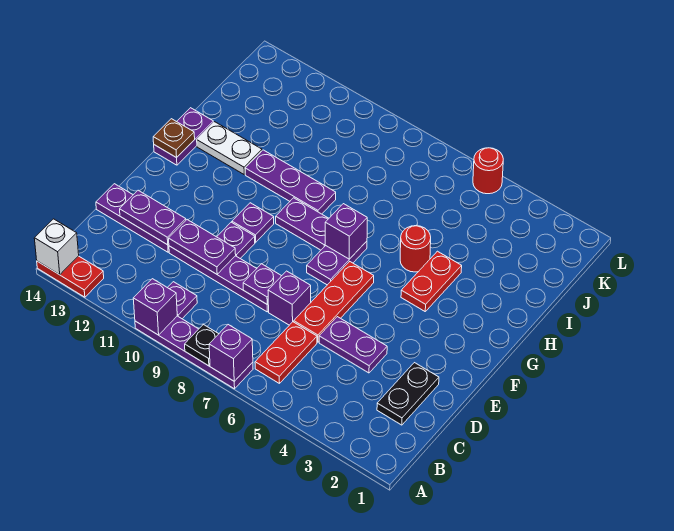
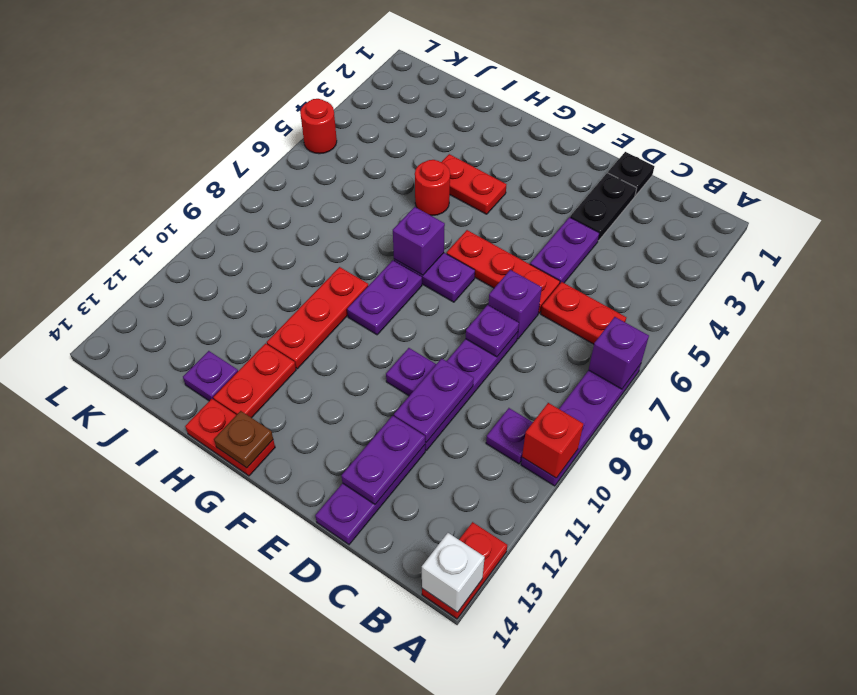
black plate A8 level 2 -> black plate D1 level 1
purple brick A10 level 2 -> red brick A10 level 2
black plate C2:D2 level 1 -> black plate D2:D3 level 1
purple plate F10 level 1 -> purple plate I13 level 1
purple plate G14:H14 level 1 -> red plate G14:H14 level 1
purple plate H9:H11 level 1 -> red plate H9:H11 level 1
white plate H12:H13 level 1 -> red plate H12:H13 level 1

